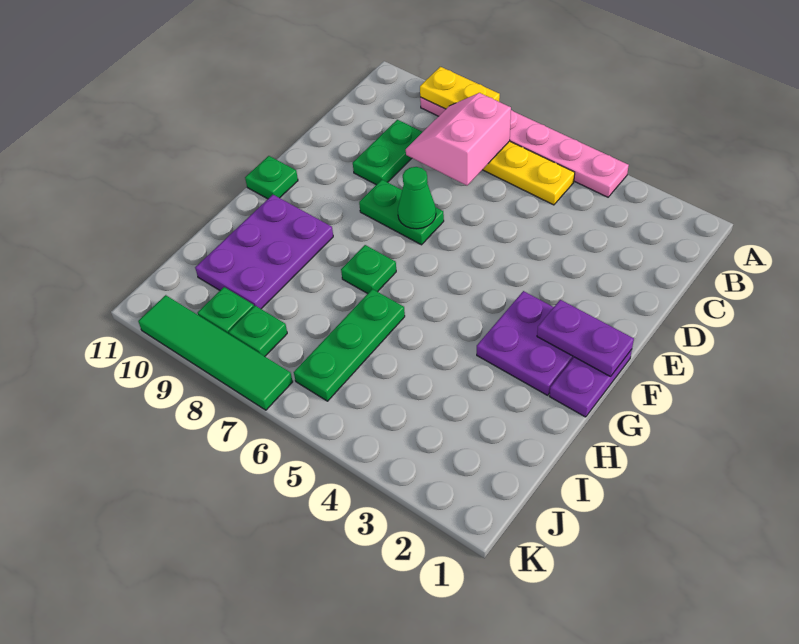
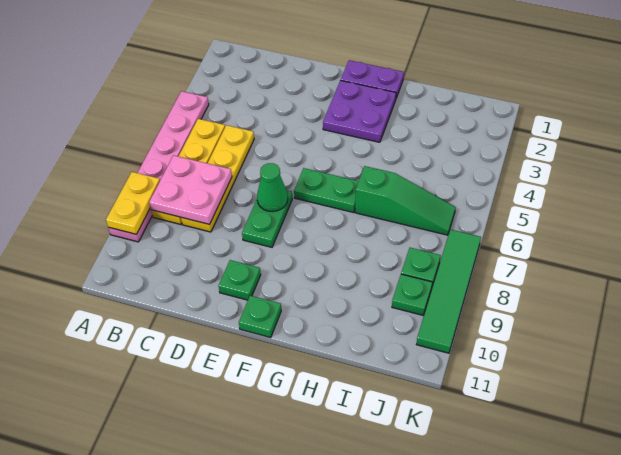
pink slope B7:C8 level 2 top 7 -> pink plate B7:C8 level 2
none -> yellow plate C5:C8 level 1
green plate C9:D9 level 1 -> green plate F6:G6 level 1
purple plate F1:F2 level 2 -> none
green plate G7 level 1 -> green plate E10 level 1
purple plate G9:I10 level 1 -> none
green plate H6:J6 level 1 -> green slope H6:J6 level 1 top H

